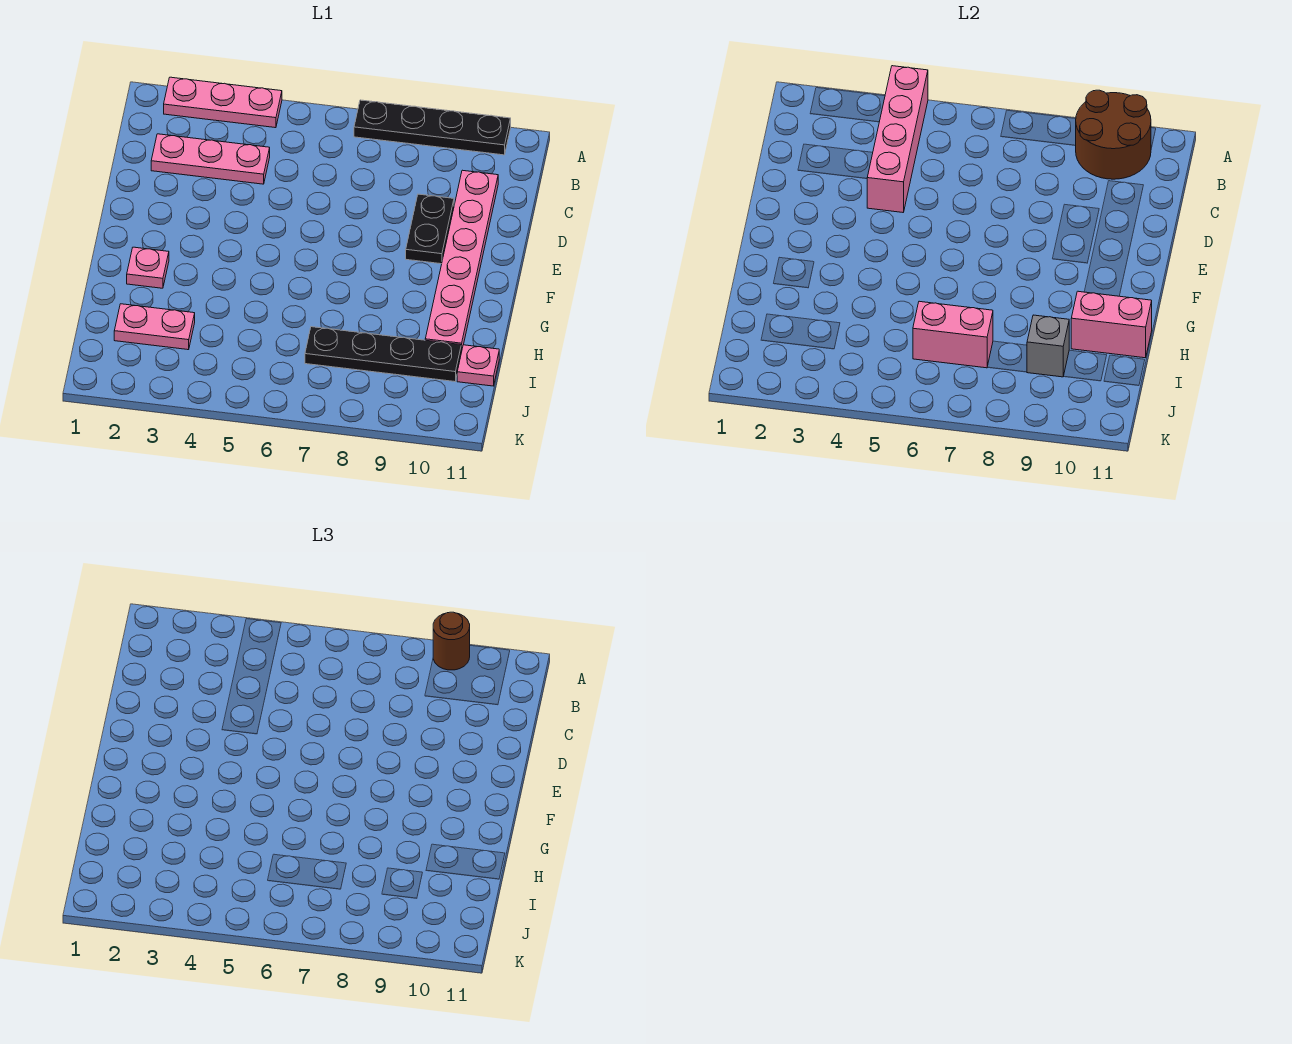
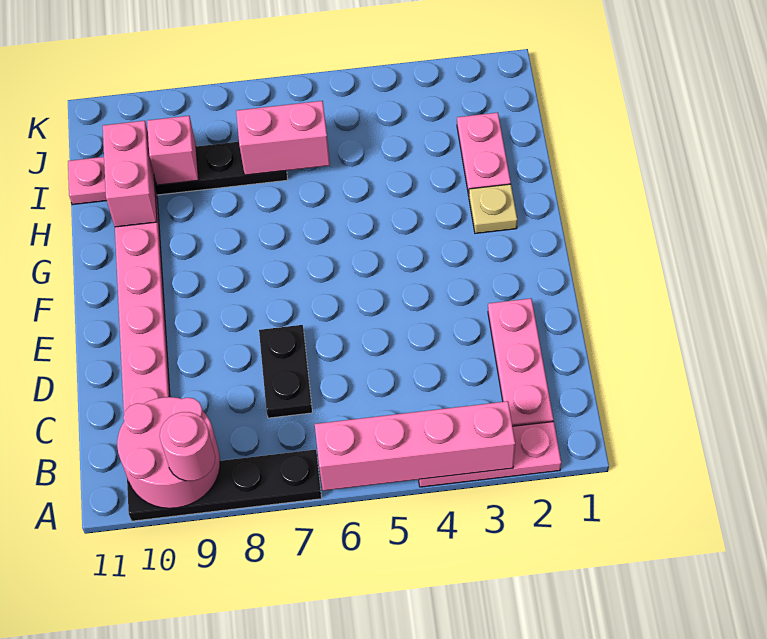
pink brick A4:D4 level 2 -> pink brick A3:A6 level 2
brown round brick A9:B10 level 2 -> pink round brick A9:B10 level 2
brown round brick A9 level 3 -> pink round brick A9 level 3
pink plate C2:C4 level 1 -> pink plate B2:D2 level 1
black plate D9:E9 level 1 -> black plate C7:D7 level 1
pink plate G2 level 1 -> tan plate G2 level 1
pink brick H10:H11 level 2 -> pink brick H10:I10 level 2
pink plate I2:I3 level 1 -> pink plate H2:I2 level 1
grey brick I9 level 2 -> pink brick I9 level 2

